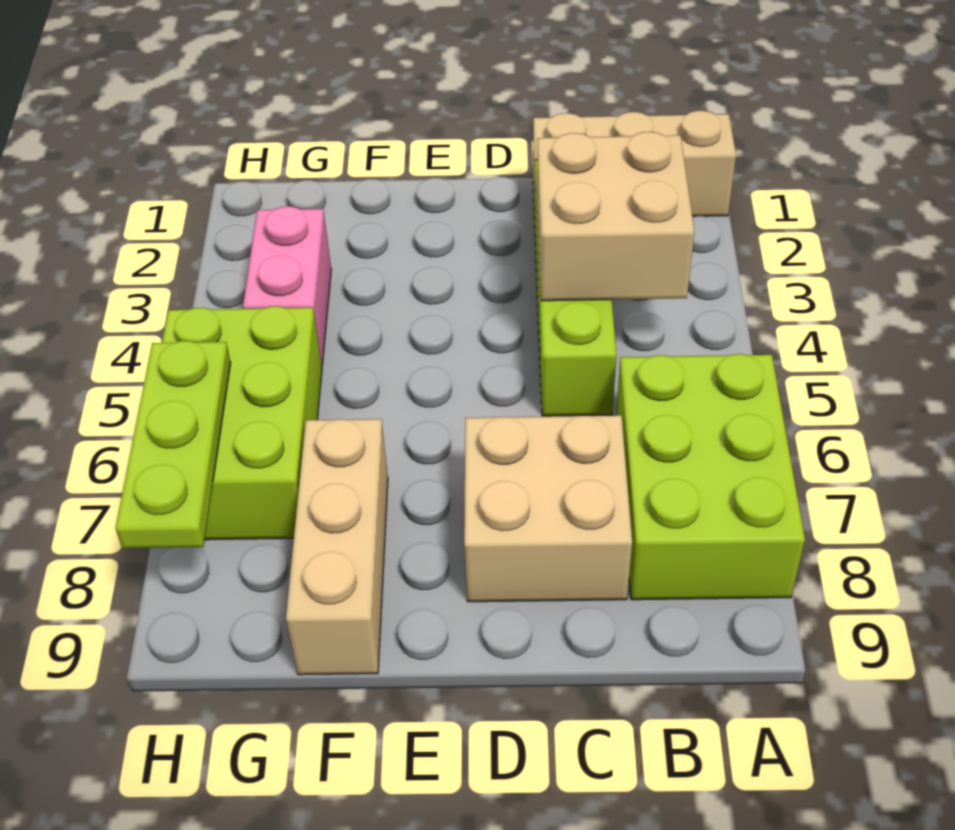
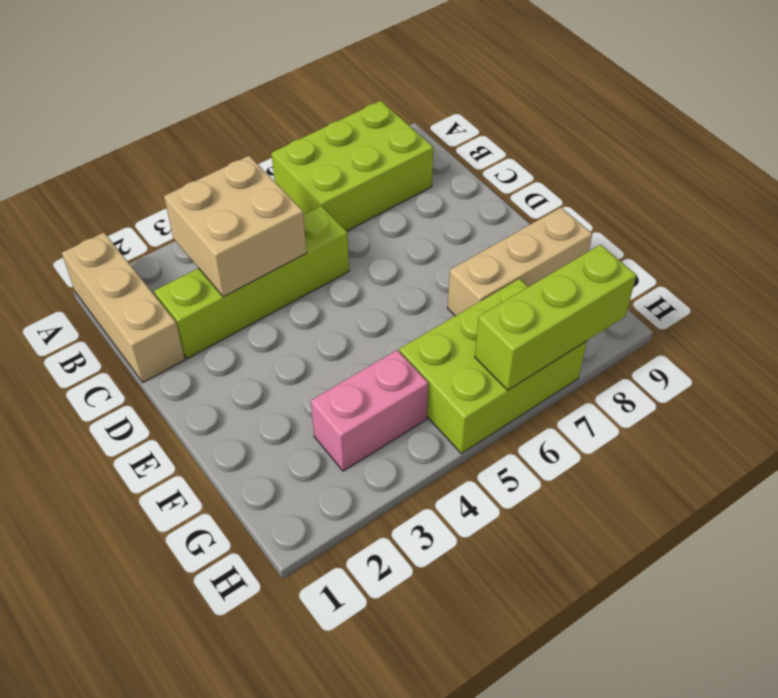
tan brick C7:D8 level 1 -> none
lime plate H6:H8 level 2 -> lime brick H6:H8 level 2

